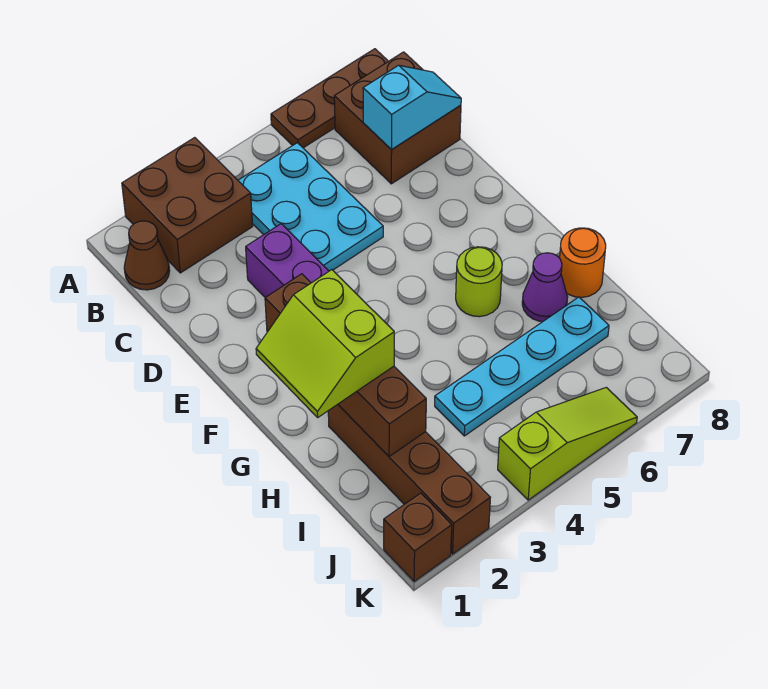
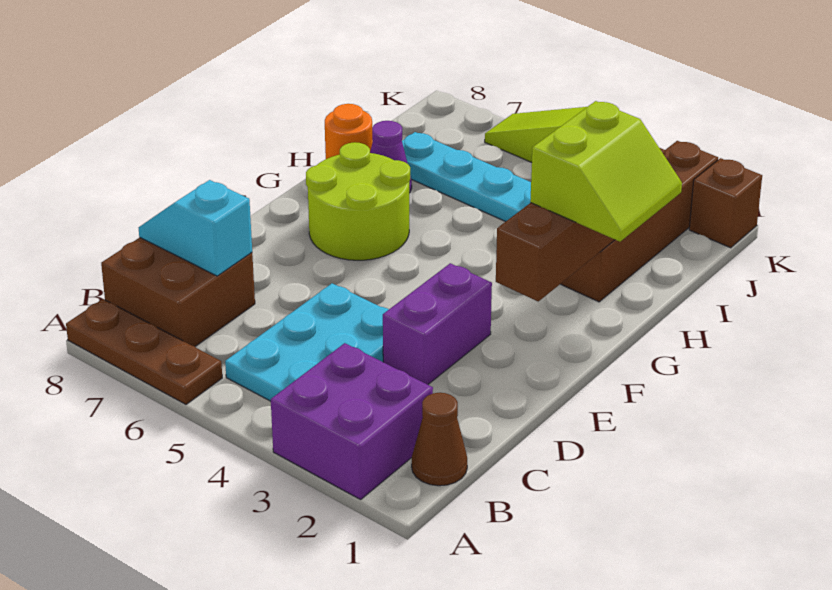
brown brick A2:B3 level 1 -> purple brick A2:B3 level 1
lime round brick G6 level 1 -> lime round brick F6:G7 level 1

